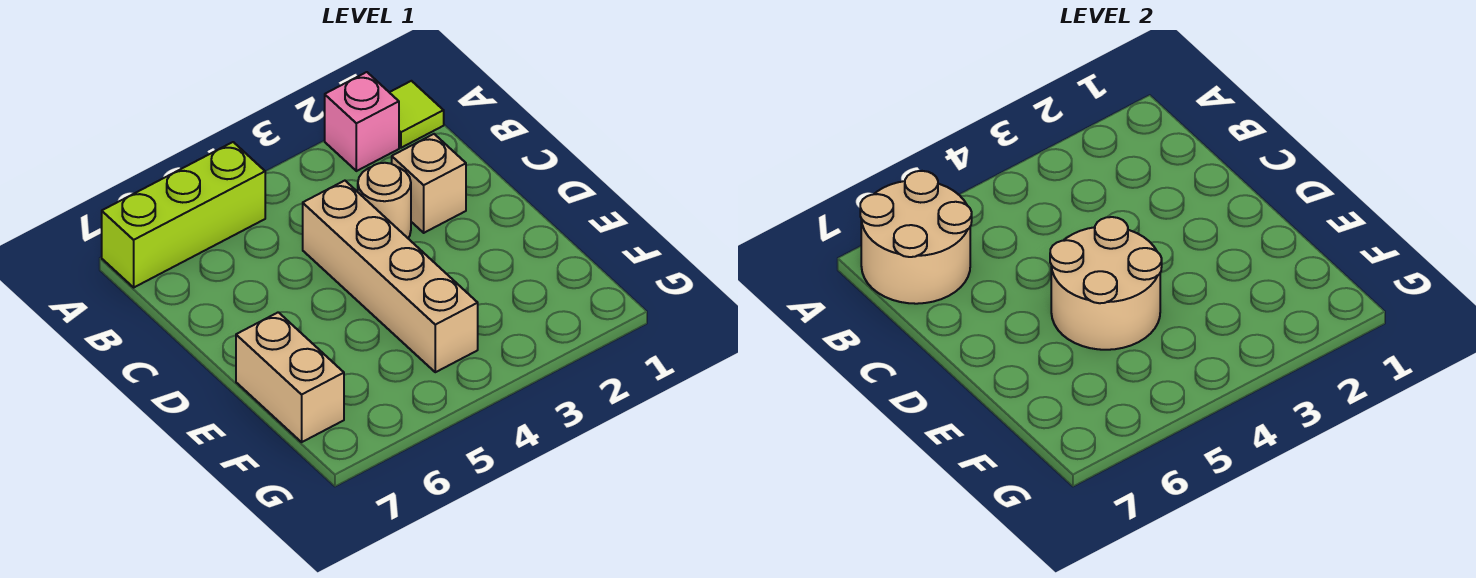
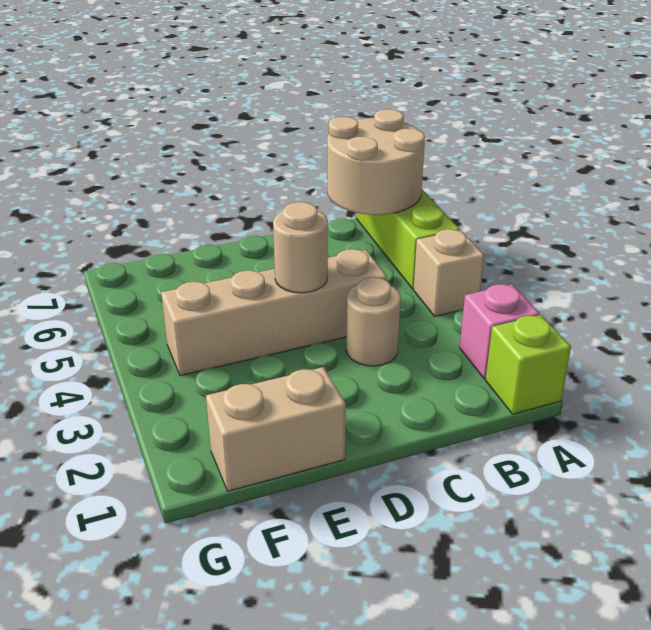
lime tile A1 level 1 -> lime brick A1 level 1
tan brick C2 level 1 -> tan brick A4 level 1
tan round brick D4:E5 level 2 -> tan round brick D4 level 2
tan brick E7:F7 level 1 -> tan brick E1:F1 level 1

